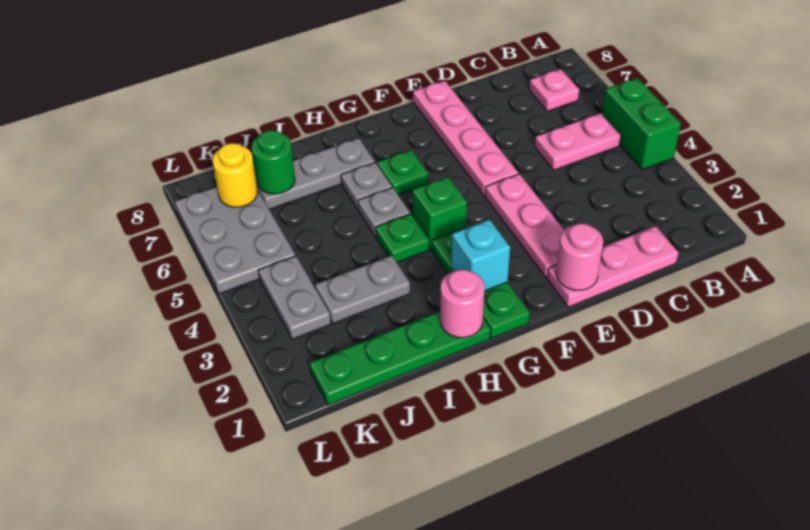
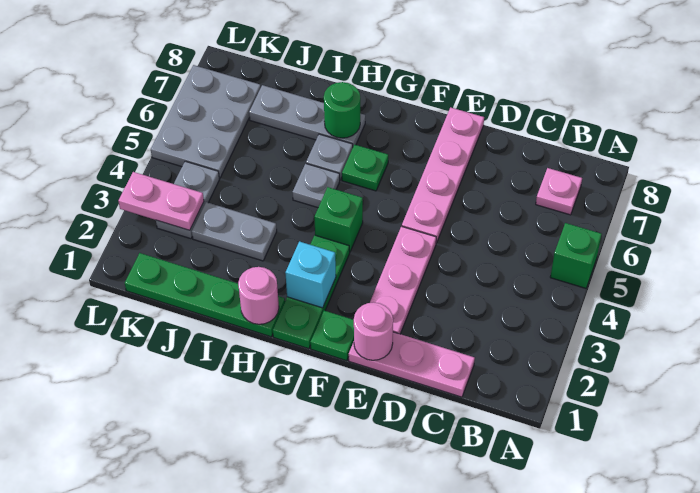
green brick A4:A5 level 1 -> green brick A5 level 1
pink plate B5:C5 level 1 -> pink plate K3:L3 level 2
green plate H4 level 1 -> green plate F1 level 1
green round brick J7 level 2 -> green round brick H7 level 2
yellow round brick K7 level 2 -> none

